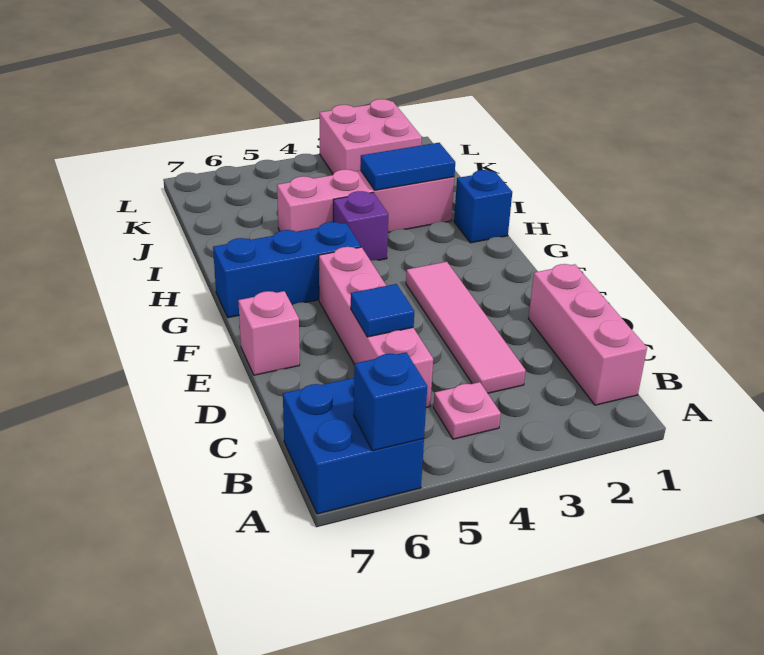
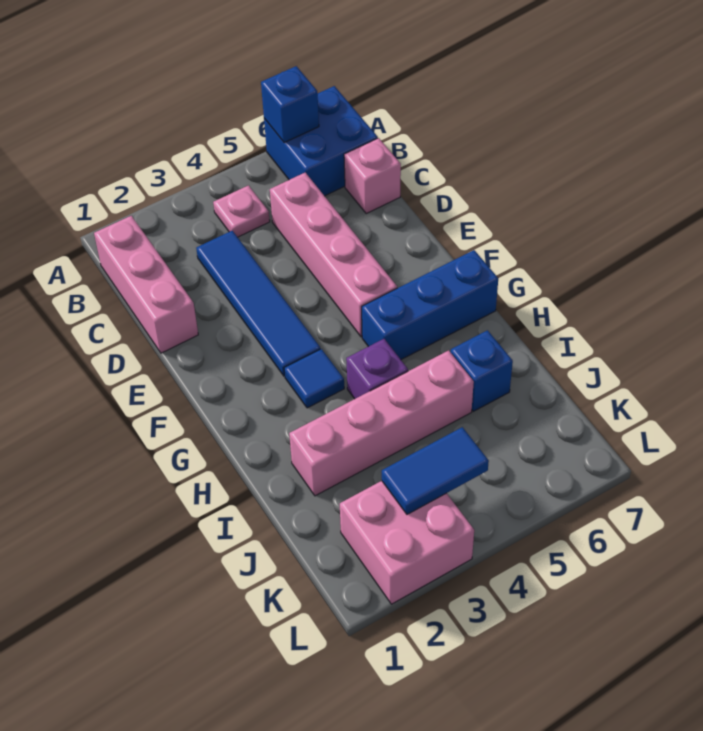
pink tile C3:F3 level 1 -> blue tile C3:F3 level 1
blue tile D5 level 2 -> blue tile G3 level 1
pink brick E7 level 1 -> pink brick C7 level 1
blue brick H1 level 1 -> blue brick I6 level 1
blue tile I2:I3 level 2 -> blue tile K3:K4 level 2

